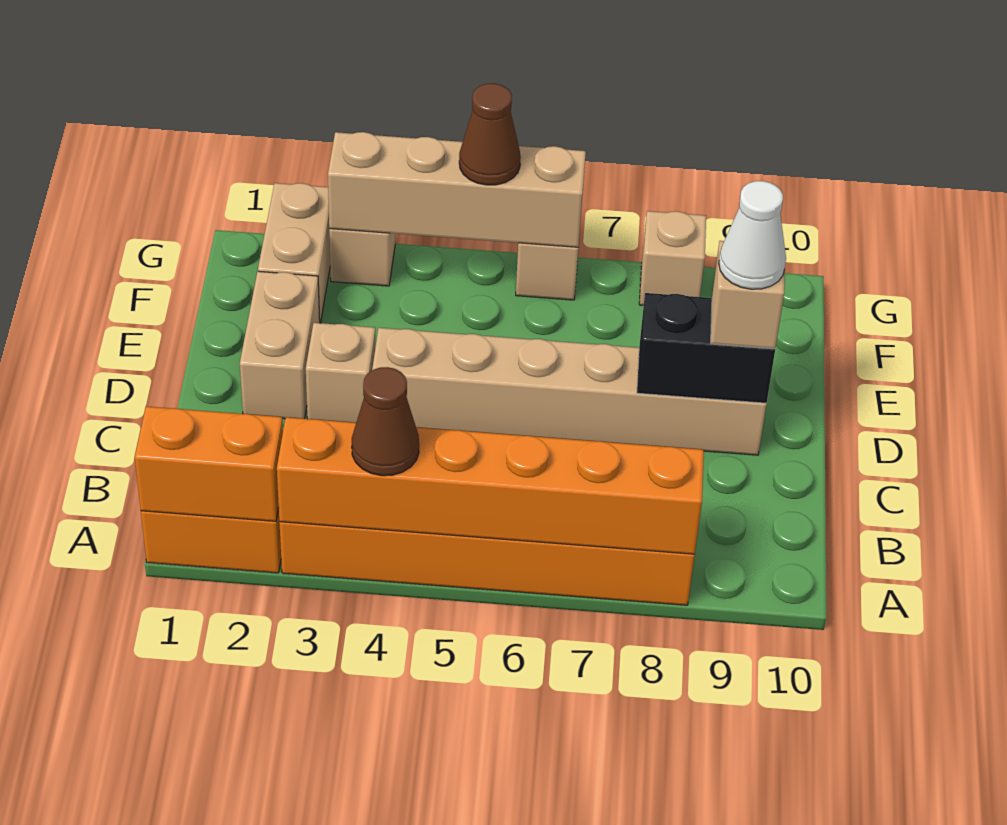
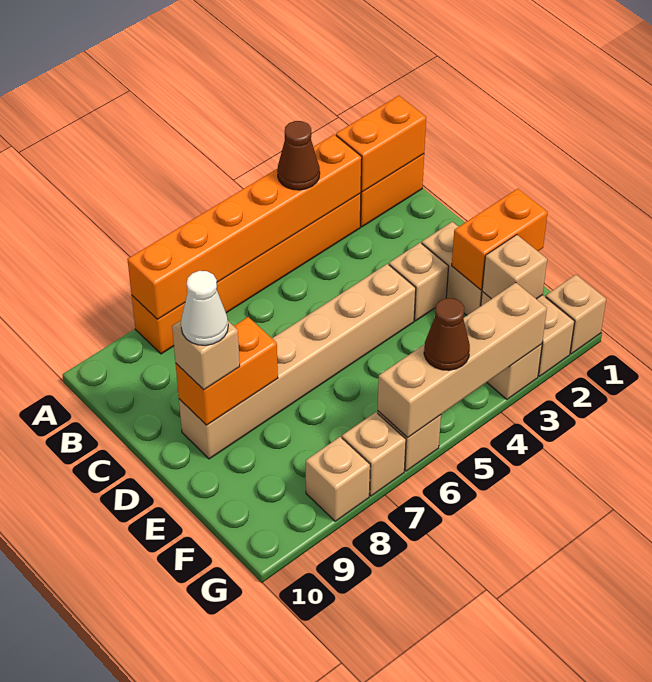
black brick D8:D9 level 2 -> orange brick D8:D9 level 2
none -> orange brick E1:E2 level 2
none -> tan brick F2 level 2
none -> tan brick G1 level 1
none -> tan brick G7 level 1

